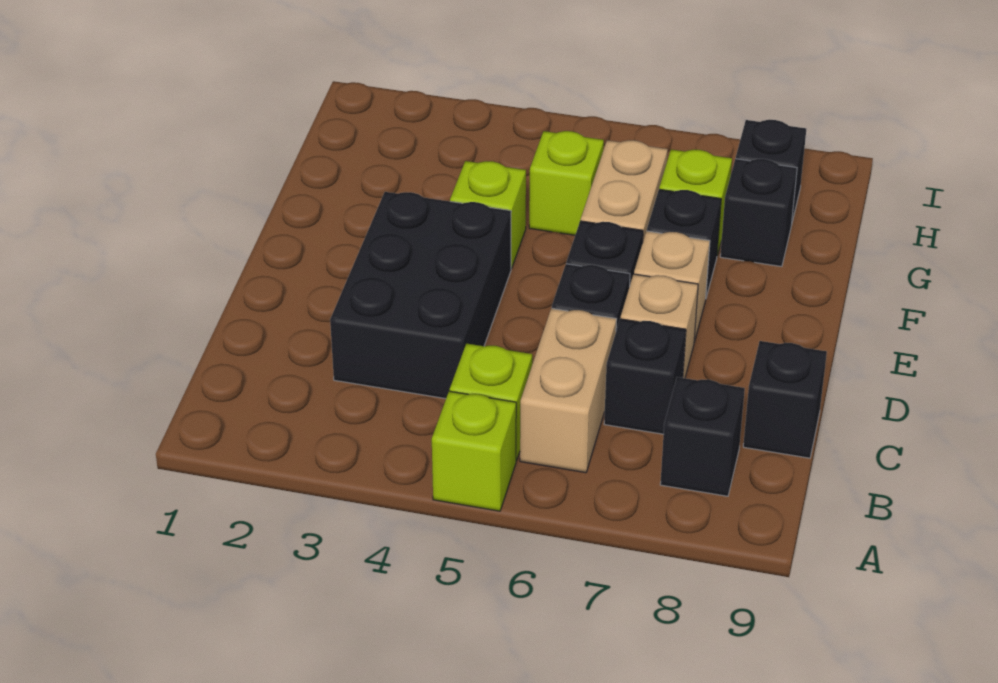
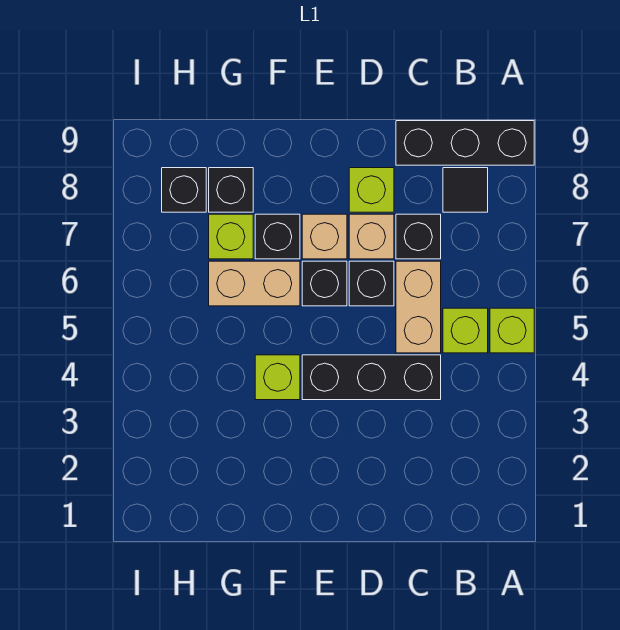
tan brick B6:C6 level 1 -> tan brick C5:C6 level 1
black brick B8 level 1 -> black tile B8 level 1
black brick C3:E4 level 1 -> black brick C4:E4 level 1
black brick C9 level 1 -> black brick A9:C9 level 1
lime brick G5 level 1 -> lime brick D8 level 1

